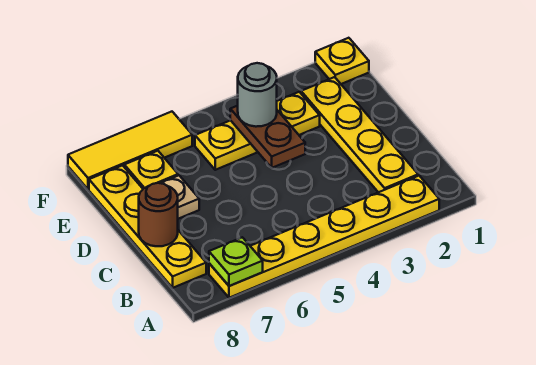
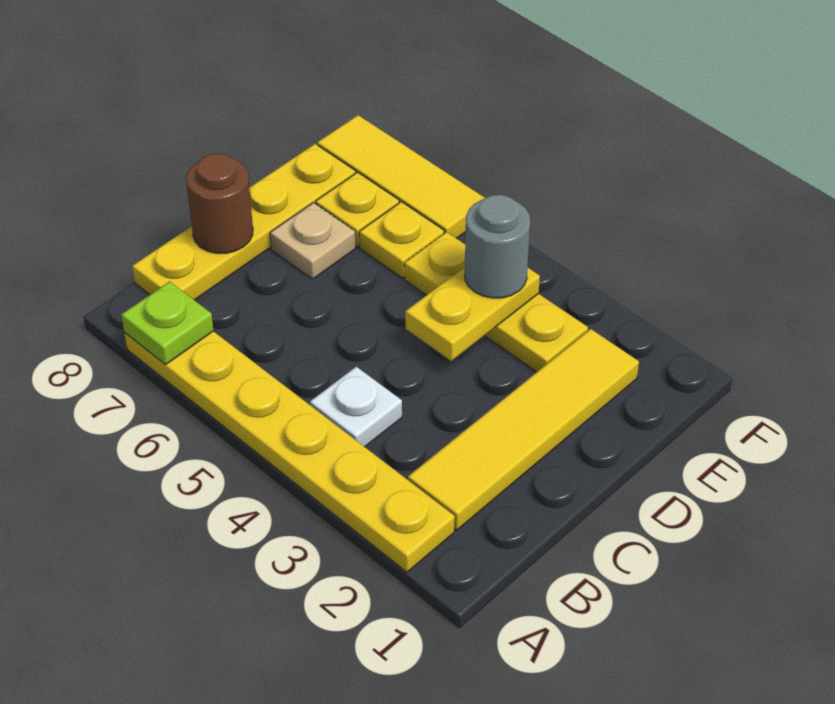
yellow plate B2:E2 level 1 -> yellow tile B2:E2 level 1
none -> white plate B4 level 1
brown plate D4:E4 level 2 -> yellow plate D4:E4 level 2
yellow plate F1 level 1 -> yellow plate E6 level 1

